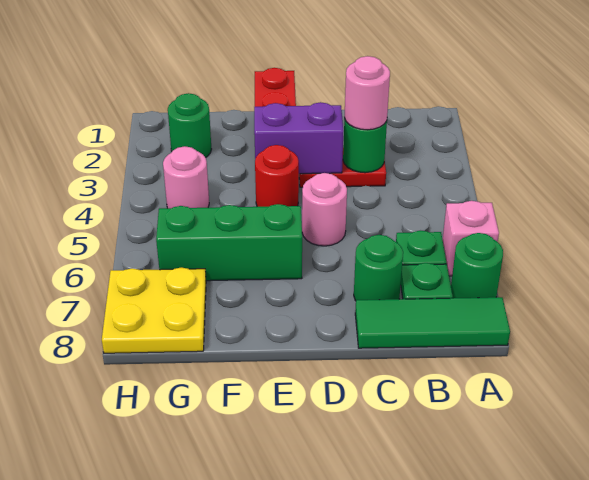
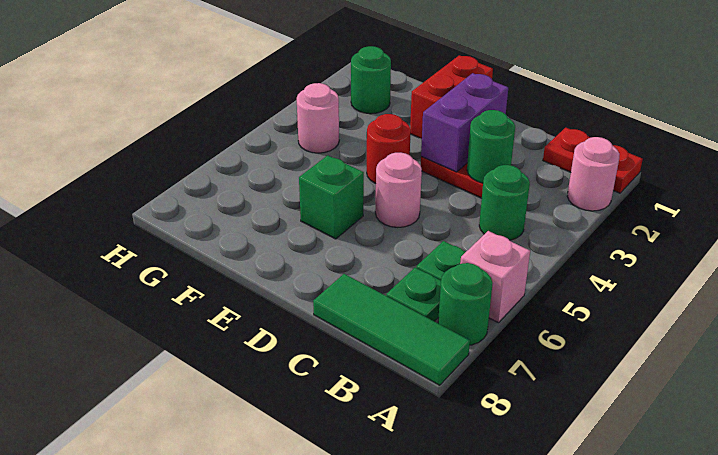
none -> red plate A1:B1 level 1
pink round brick C3 level 3 -> pink round brick A2 level 1
green round brick C7 level 1 -> green round brick B4 level 1
purple brick D3:E3 level 2 -> purple brick D2:D3 level 2
green brick E6:G6 level 1 -> green brick E6 level 1
yellow plate G7:H8 level 1 -> none

